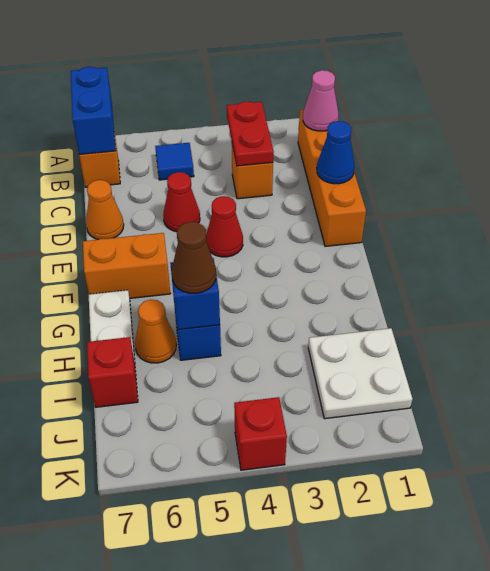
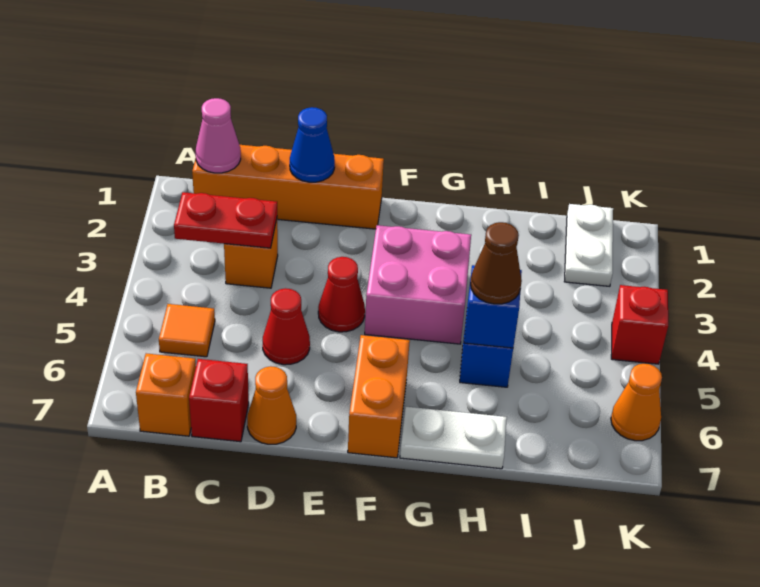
blue brick A7:B7 level 2 -> none
blue tile B5 level 1 -> orange tile B5 level 1
none -> pink brick F3:G4 level 1
orange cone H6 level 1 -> orange cone K6 level 1
white plate I1:J2 level 1 -> white plate J1:J2 level 1
red brick I7 level 1 -> red brick C7 level 1

